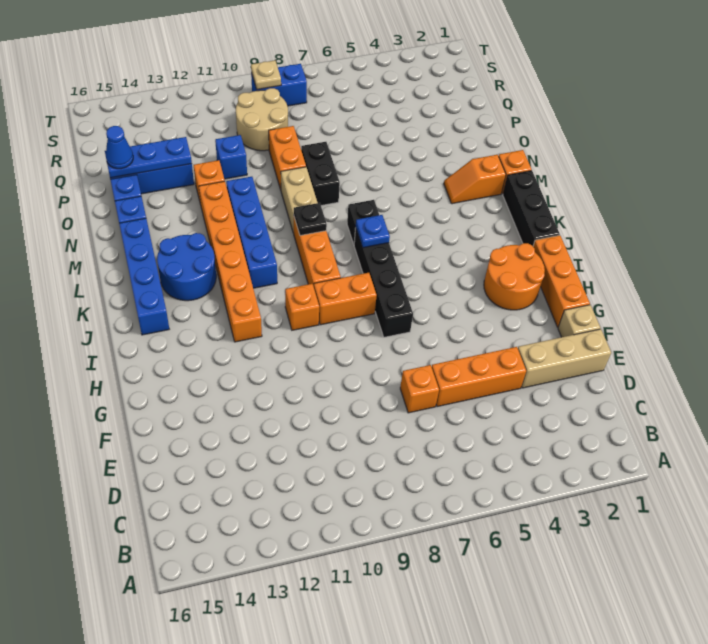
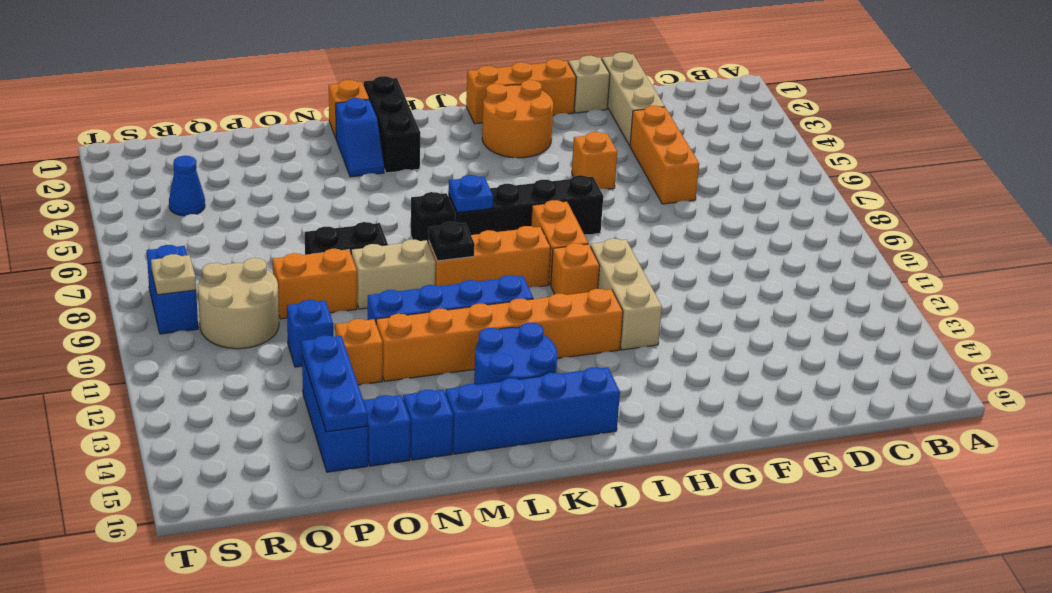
orange brick E7 level 1 -> orange brick G5 level 1
none -> tan brick H10:H12 level 1
black brick J1:L1 level 1 -> black brick L1:L3 level 1
orange slope M2:M3 level 1 top 2 -> blue slope M2:M3 level 1 top 2
blue cone P15 level 3 -> blue cone R4 level 1

